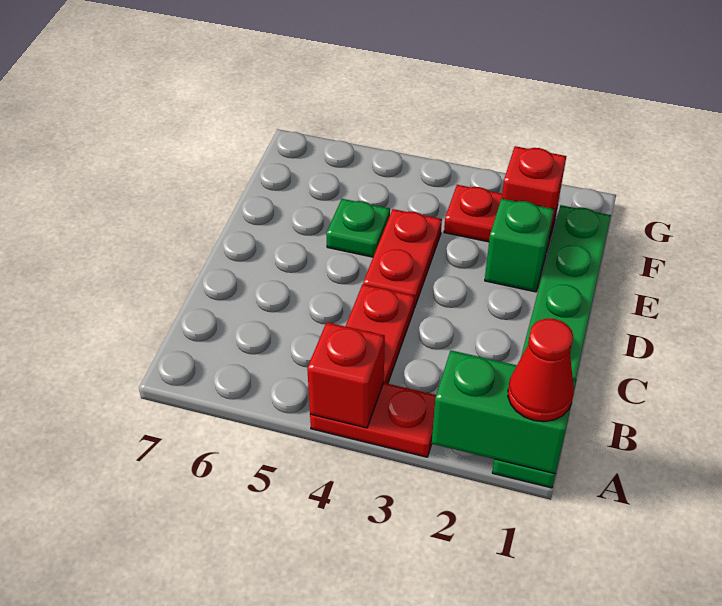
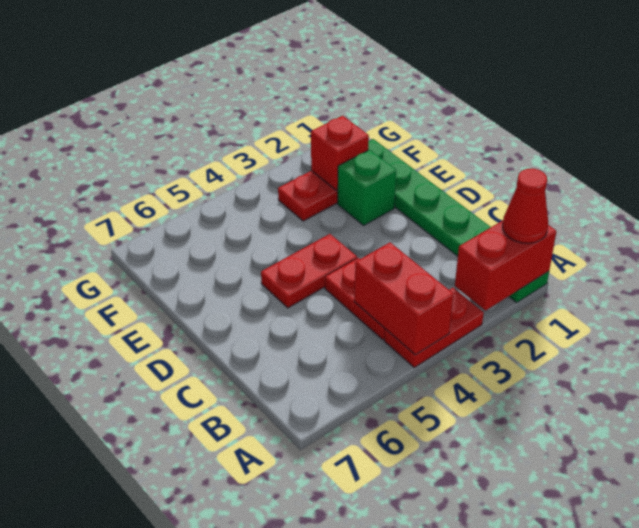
green brick A1:A2 level 2 -> red brick A1:A2 level 2
red brick A4 level 2 -> red brick A4:B4 level 2
red plate D4:E4 level 1 -> red plate D4:D5 level 1
green plate E5 level 1 -> none

